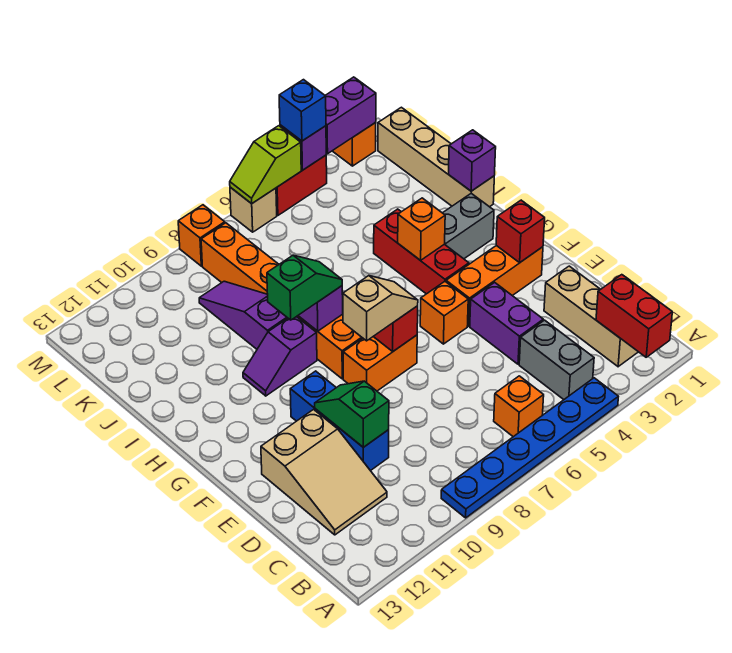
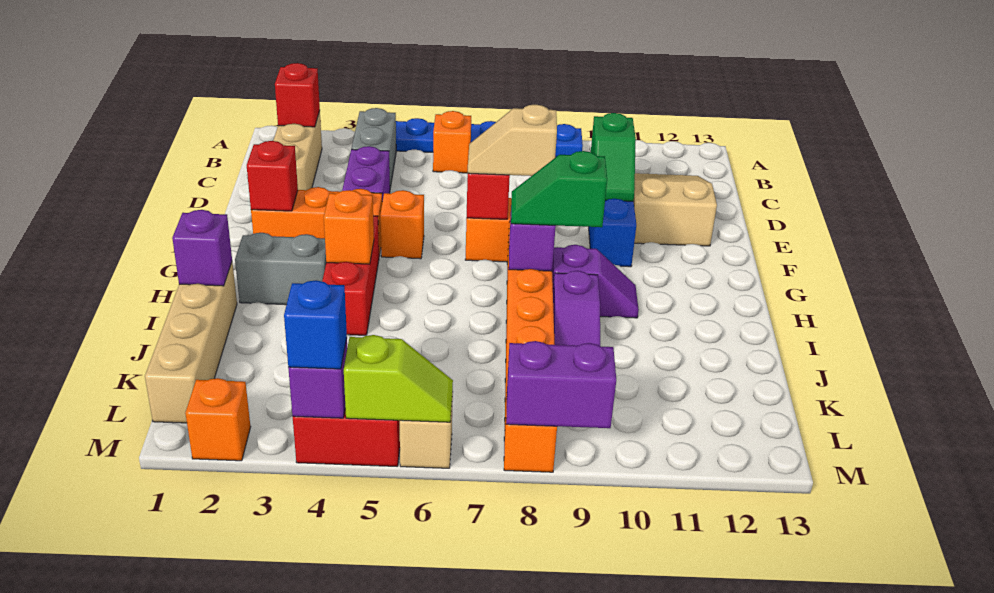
red brick A2:B2 level 2 -> red brick B2 level 2
purple brick M2:M3 level 2 -> purple brick M8:M9 level 2

